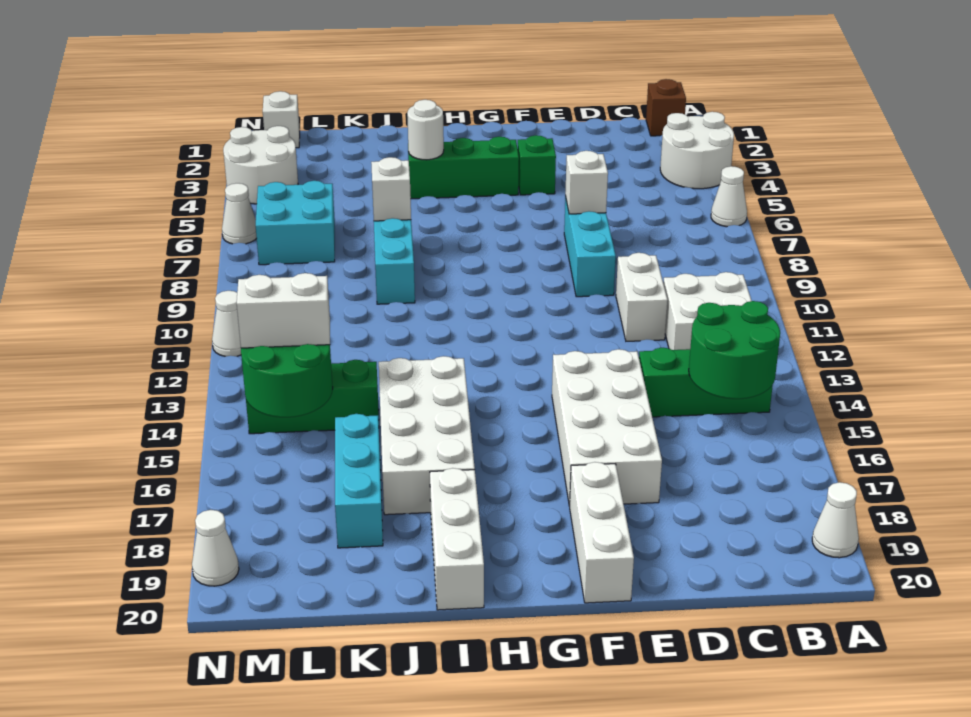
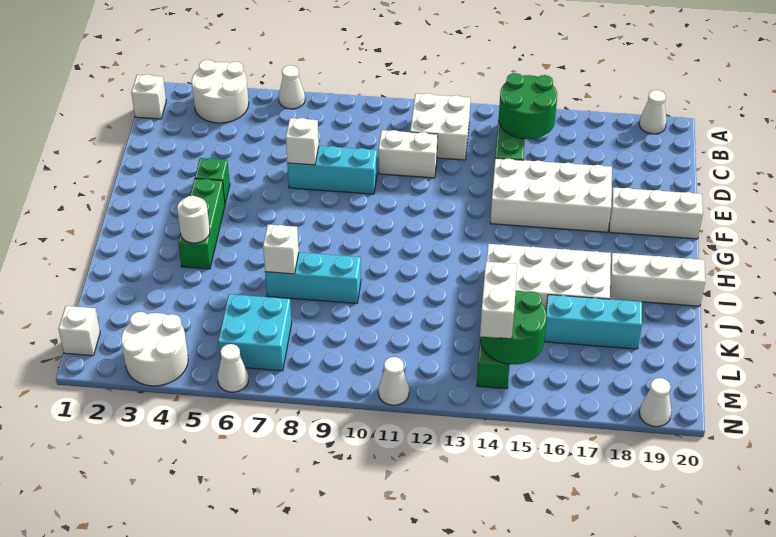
brown brick B1 level 1 -> white brick B1 level 1

